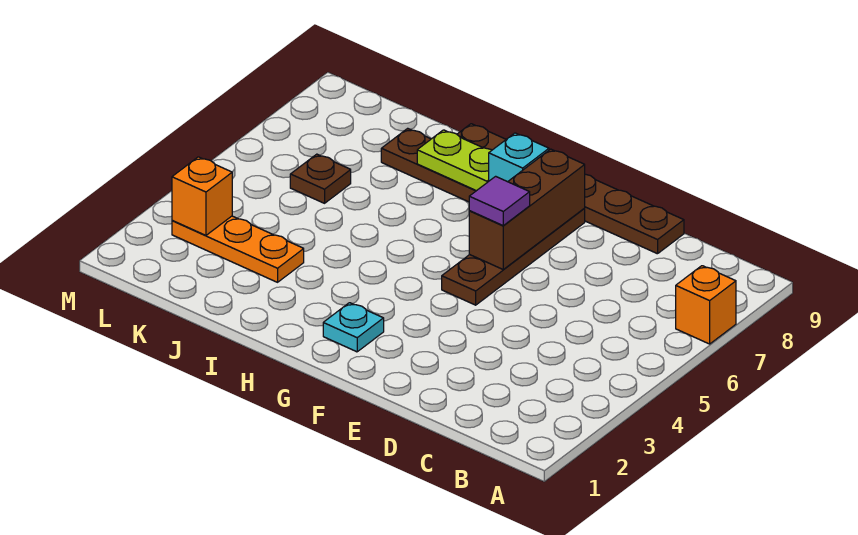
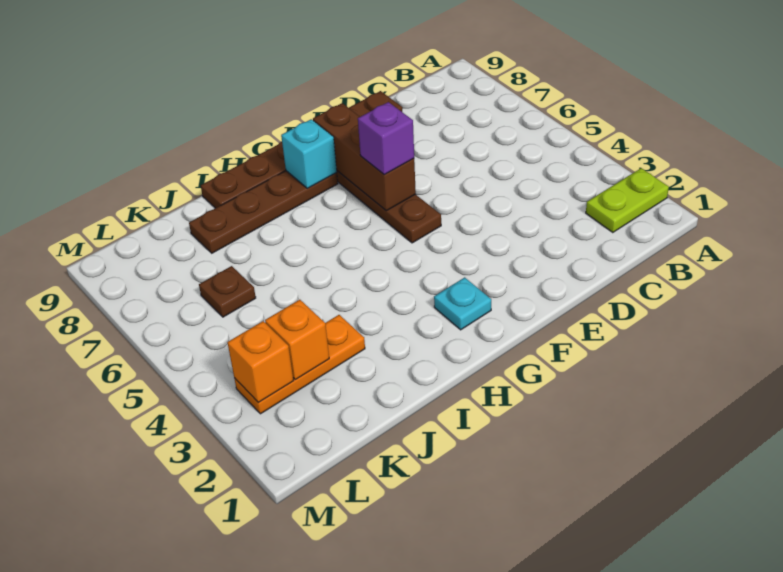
orange brick A7 level 1 -> orange brick K3 level 2
purple tile F6 level 3 -> purple brick F6 level 3
lime plate H8:I8 level 2 -> lime plate A2:B2 level 1

